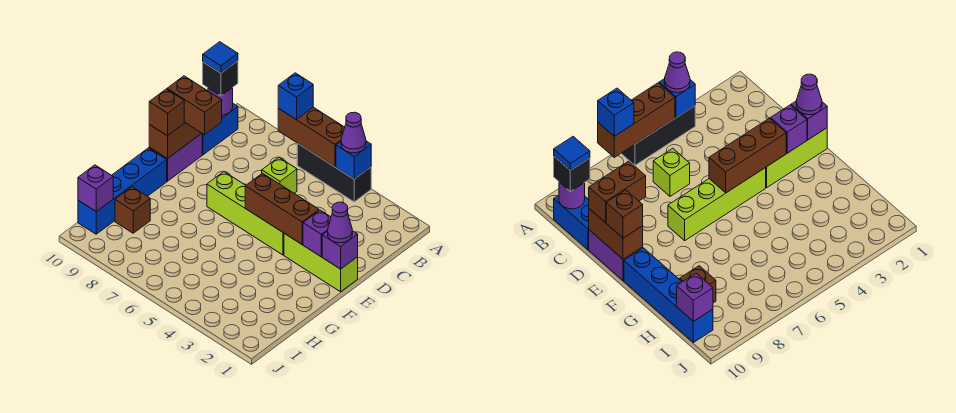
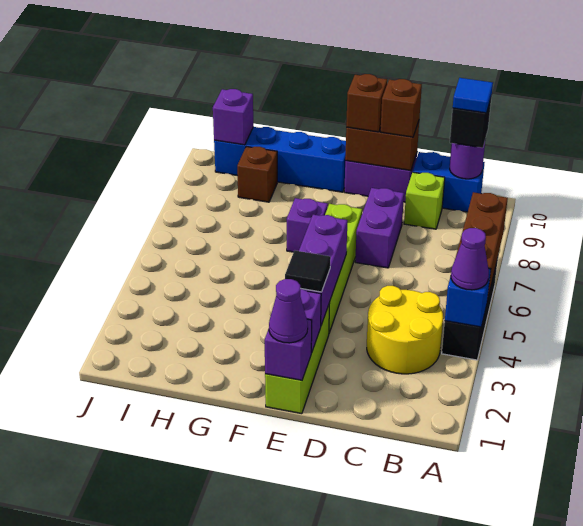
blue brick A7 level 3 -> none
none -> yellow round brick B3:C4 level 1
lime brick C6 level 1 -> lime brick C9 level 1
none -> purple brick D7:D8 level 1
brown brick D9:D10 level 3 -> brown brick D10 level 3
brown brick E3:E5 level 2 -> purple brick E3:E5 level 2
none -> black tile E3 level 3
none -> purple brick F7 level 1

